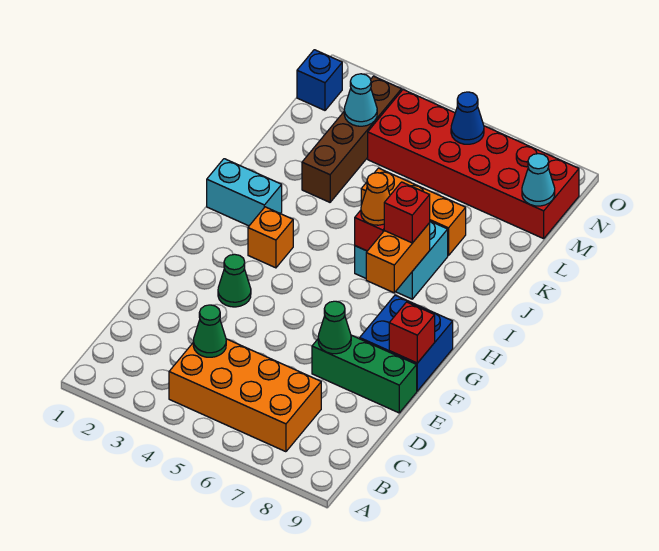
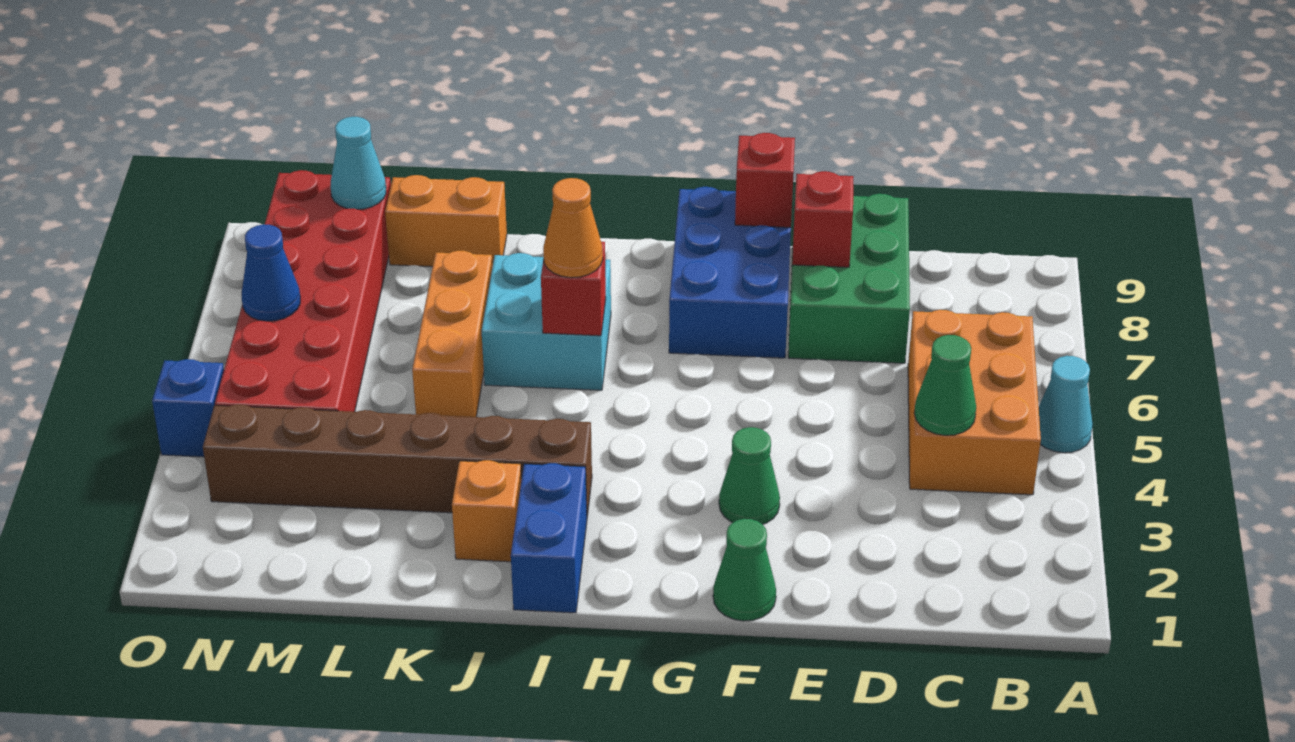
orange brick B4:C7 level 1 -> orange brick B4:C6 level 1
green brick E7:E9 level 1 -> green brick D7:E9 level 1
green cone E7 level 2 -> green cone F1 level 1
blue brick F8:G9 level 1 -> blue brick F7:G9 level 1
orange brick H3 level 1 -> orange brick J2 level 1
orange brick H7:I7 level 2 -> orange brick K9:L9 level 1
cyan brick I1:I2 level 1 -> blue brick I1:I2 level 1
red brick I7 level 3 -> red brick E8 level 2
brown brick K3:N3 level 1 -> brown brick I3:N3 level 1
cyan cone M3 level 2 -> cyan cone A5 level 1
blue brick N1 level 1 -> blue brick O4 level 1

